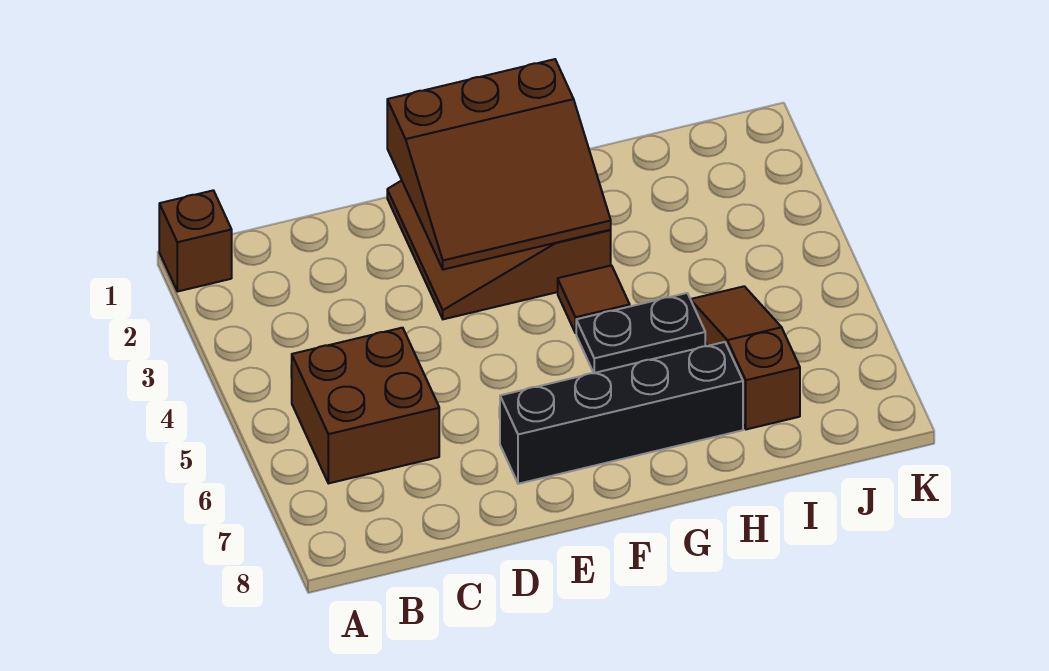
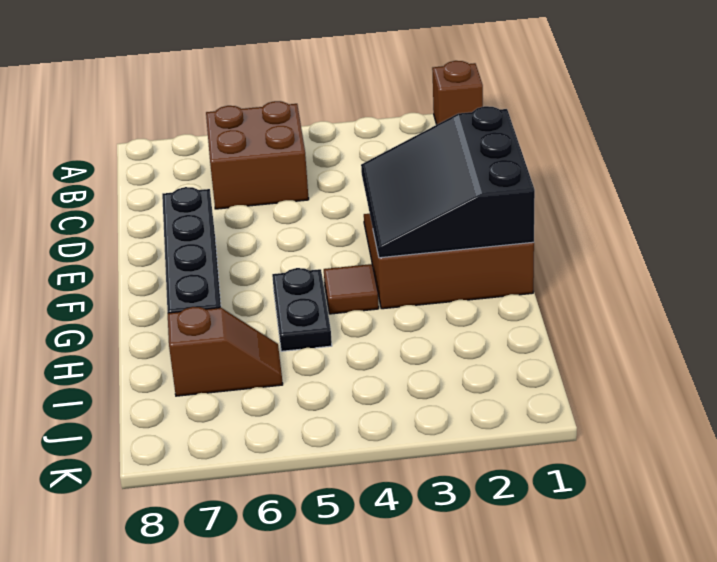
brown slope E1:G3 level 2 top 1 -> black slope E1:G3 level 2 top 1
brown slope I5:I7 level 1 top 7 -> brown slope I6:I7 level 1 top 7

